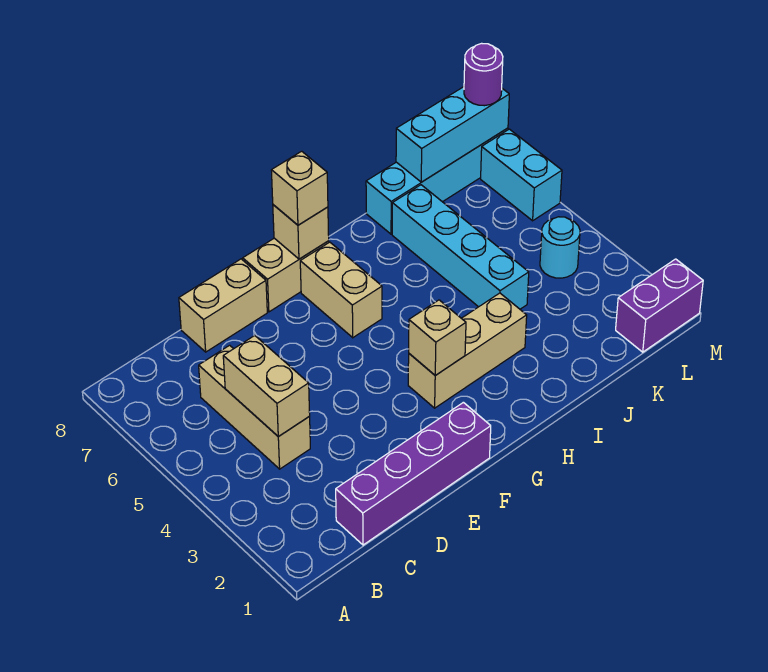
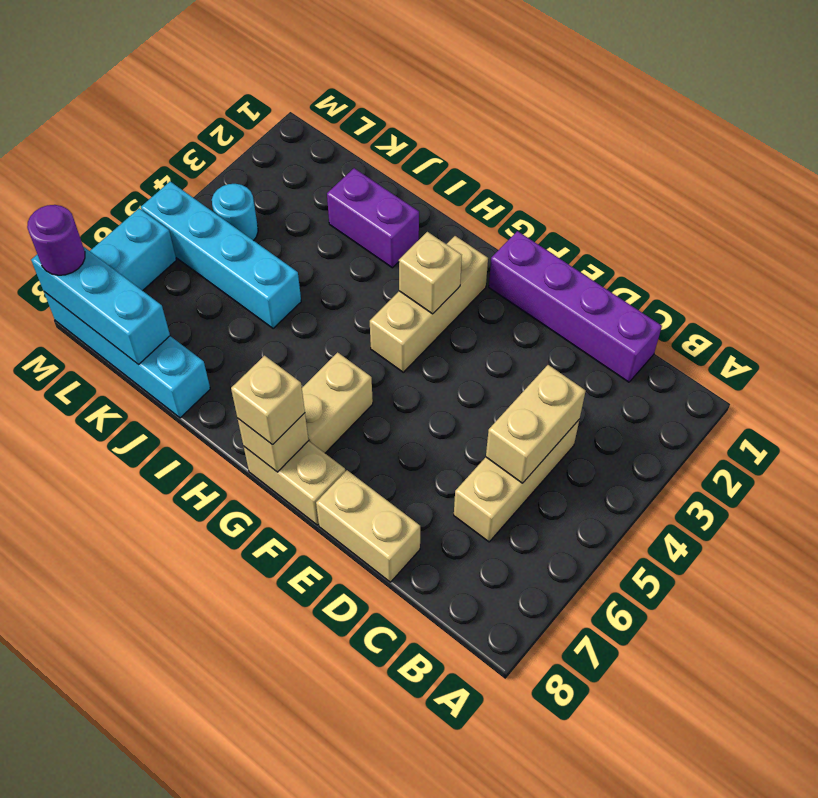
tan brick G3:I3 level 1 -> tan brick G2:G4 level 1
cyan brick J4:J7 level 1 -> cyan brick J5:M5 level 1
purple brick L1:M1 level 1 -> purple brick I2:J2 level 1

